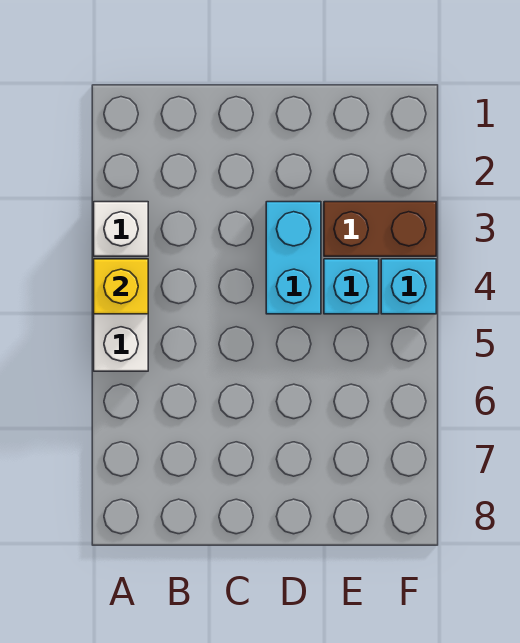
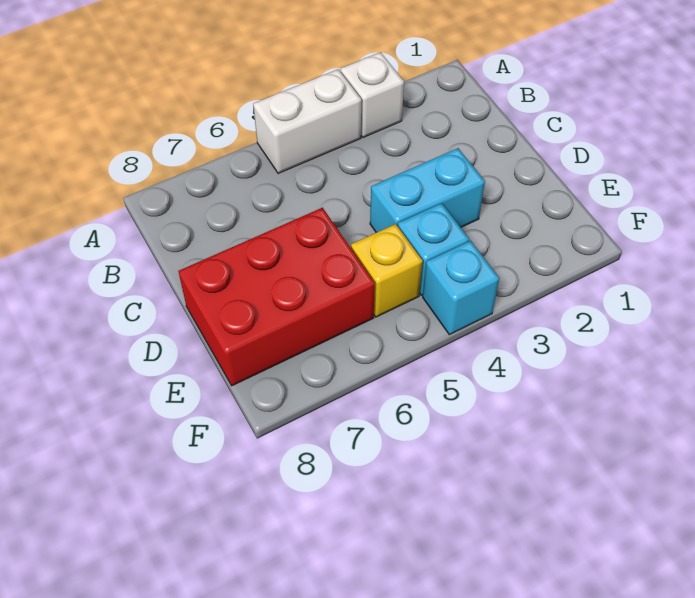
yellow brick A4 level 2 -> yellow brick E5 level 1
none -> red brick D6:E8 level 1
brown brick E3:F3 level 1 -> none

